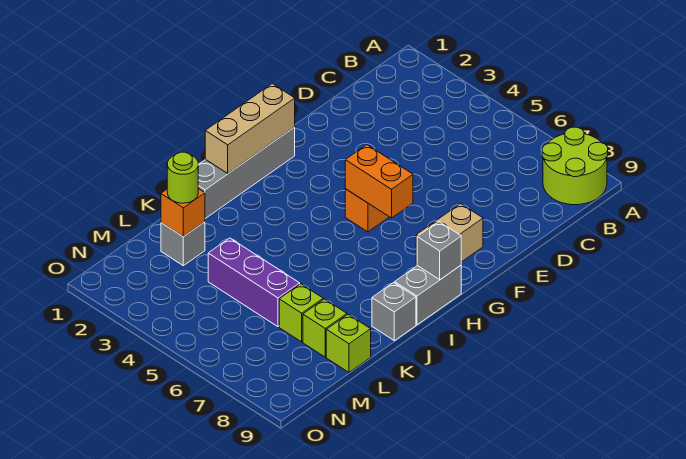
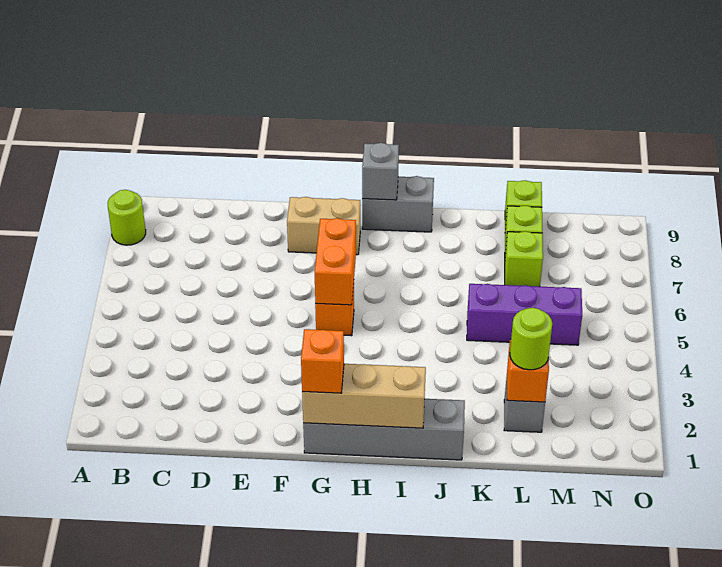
lime round brick A8:B9 level 1 -> lime round brick A8 level 1
none -> orange brick G1 level 3
grey brick J9 level 1 -> none
purple brick L4:L6 level 1 -> purple brick K5:M5 level 1

